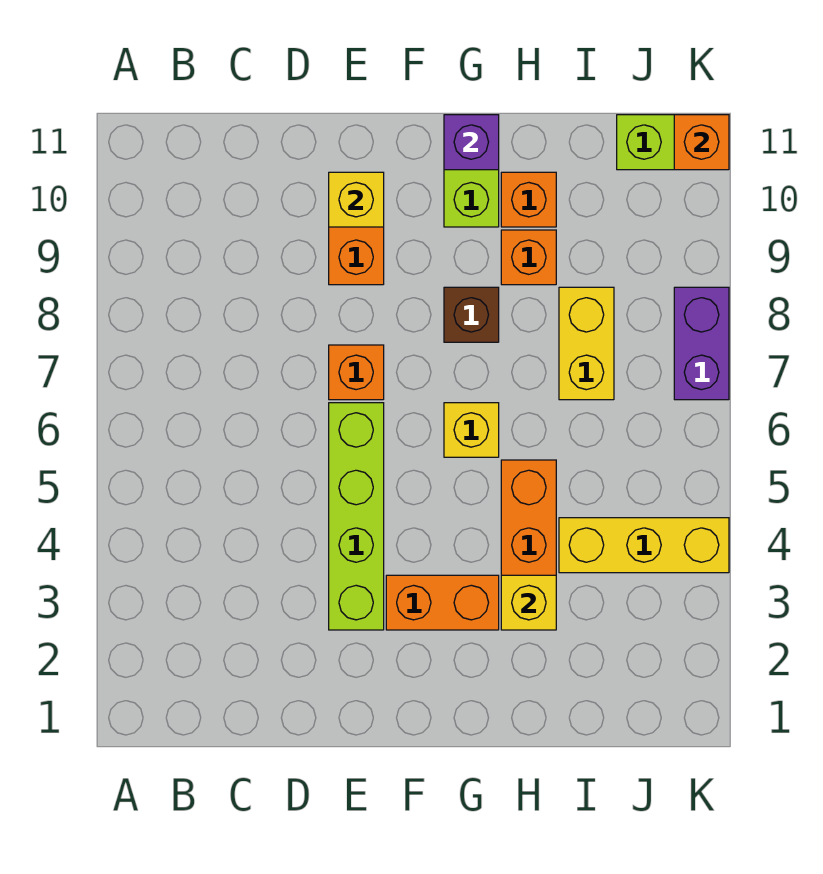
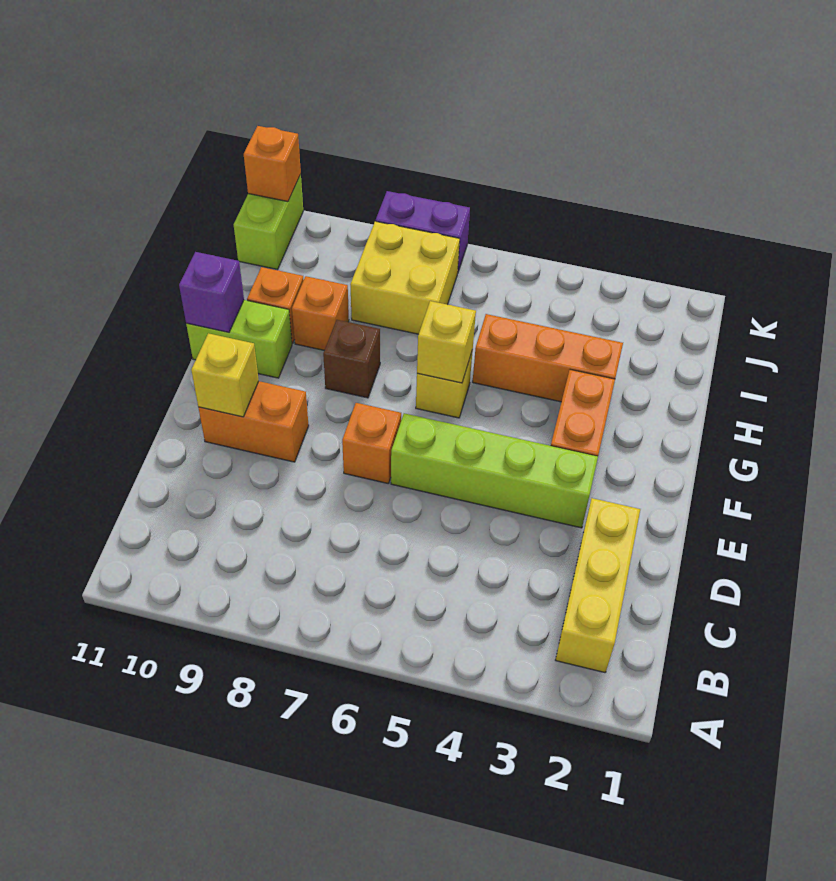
yellow brick H3 level 2 -> yellow brick G6 level 2
yellow brick I4:K4 level 1 -> yellow brick B2:D2 level 1
yellow brick I7:I8 level 1 -> yellow brick I7:J8 level 1

